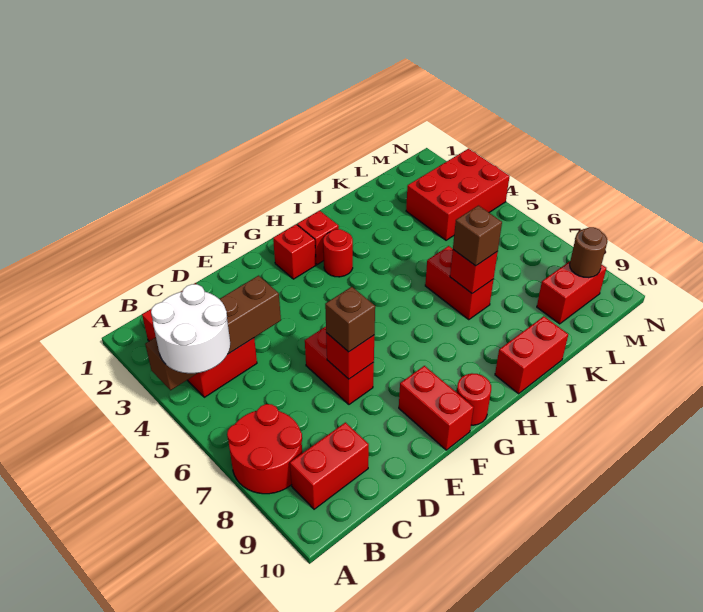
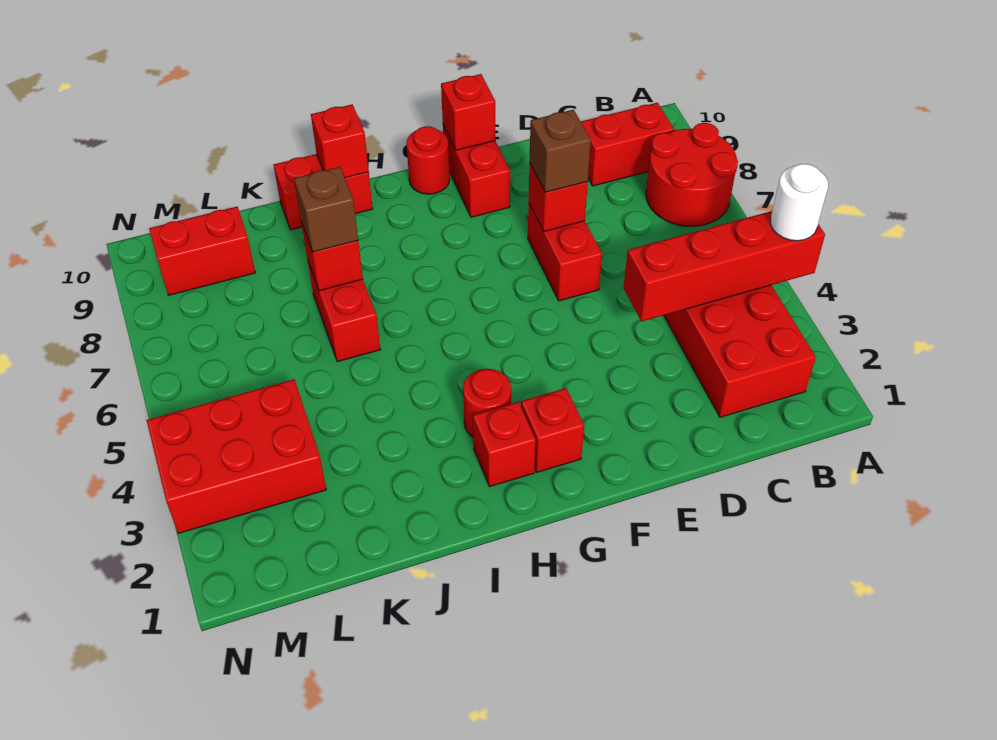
brown brick A4:D4 level 2 -> red brick A4:D4 level 2
white round brick A4:B5 level 3 -> white round brick A4 level 3
none -> red brick F10 level 2
none -> red brick I10 level 2
brown round brick M9 level 2 -> none

